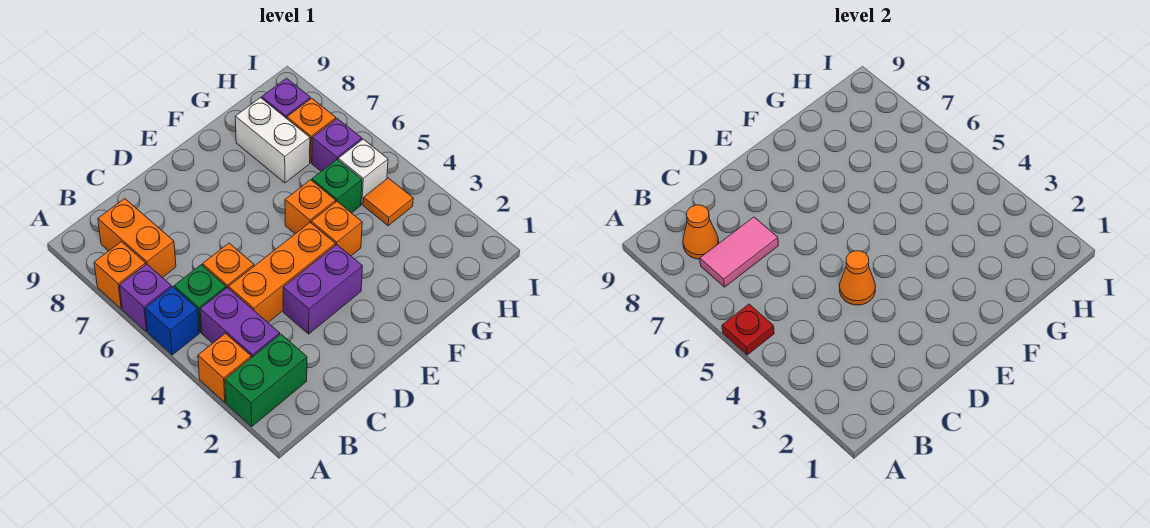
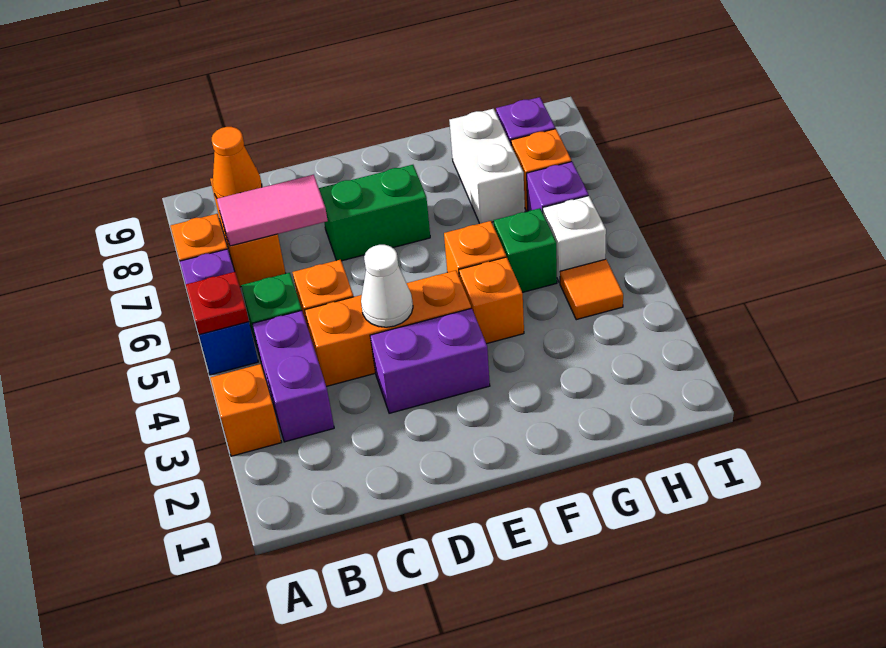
green brick A2:B2 level 1 -> green brick D7:E7 level 1
orange cone D4 level 2 -> white cone D4 level 2

